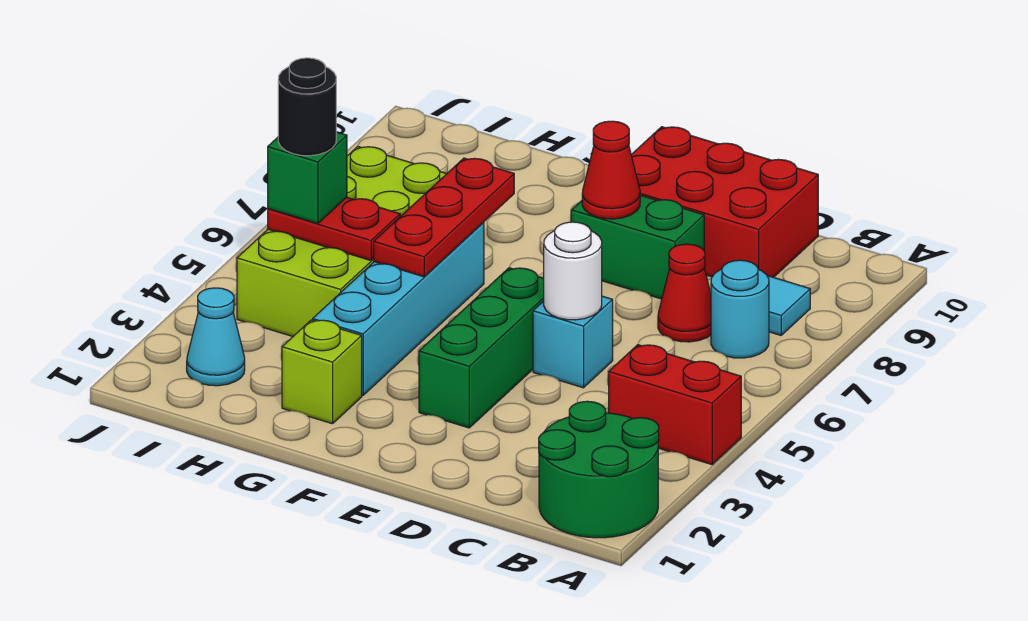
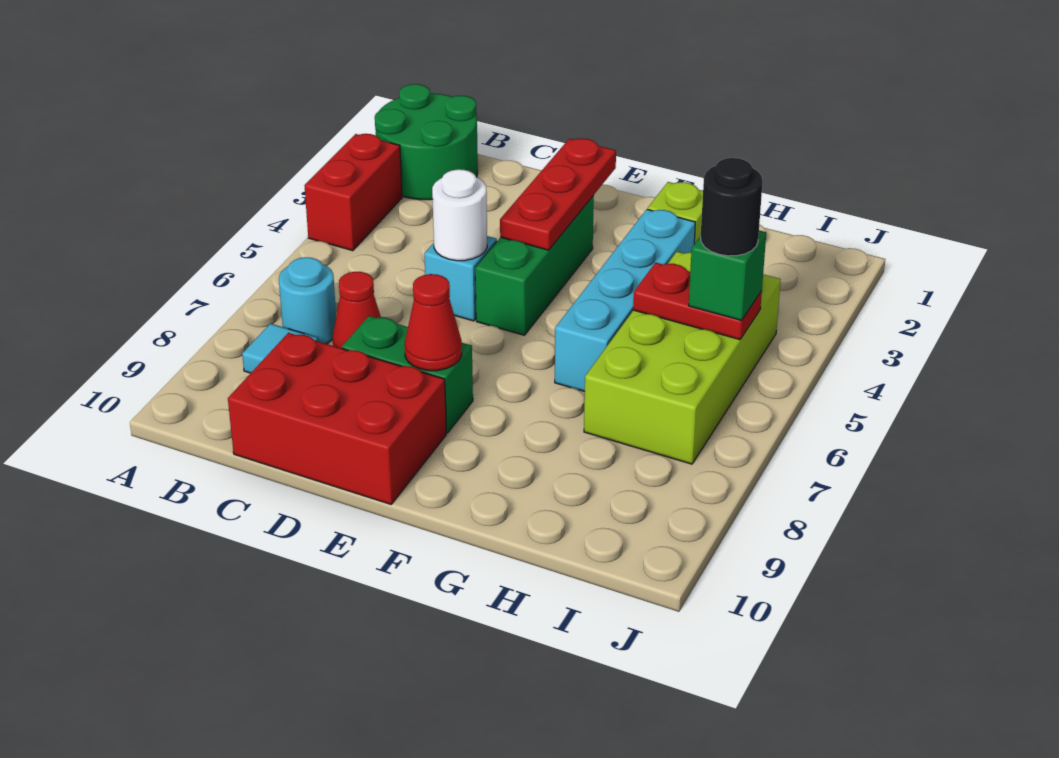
red brick A4:B4 level 1 -> red brick A3:A4 level 1
red plate G5:G7 level 2 -> red plate E2:E4 level 2
cyan cone I2 level 1 -> none

